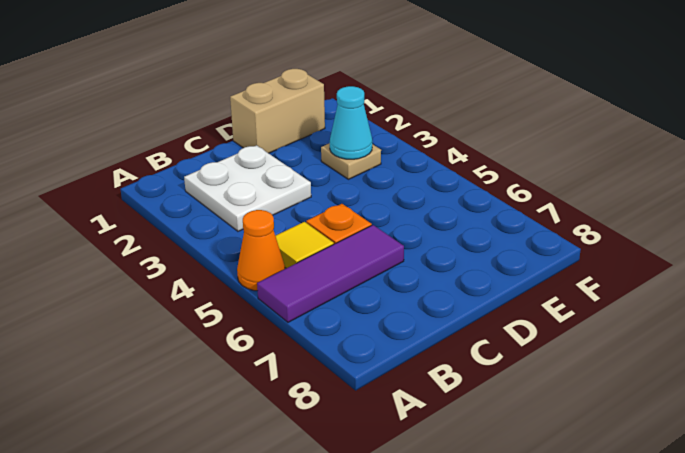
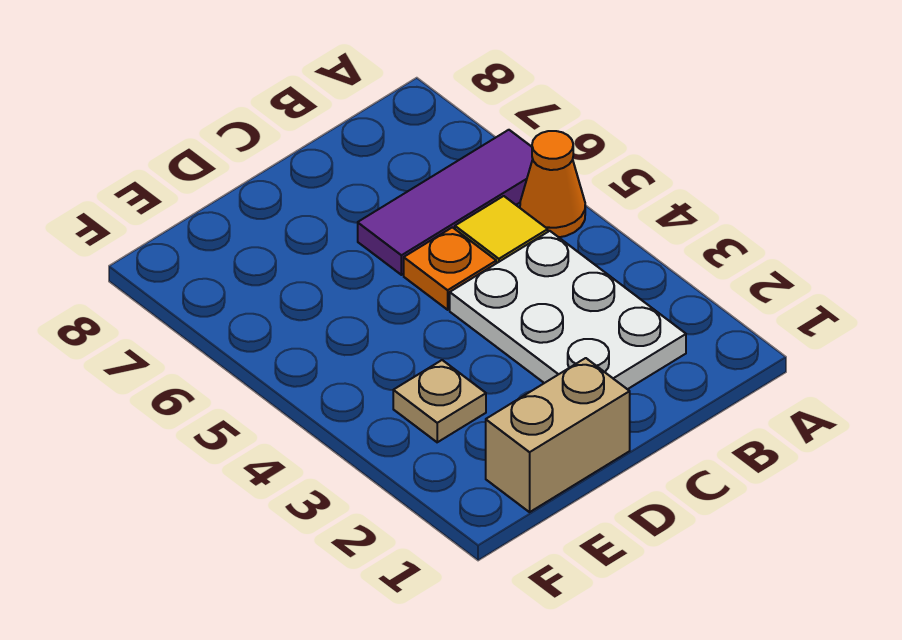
white plate B2:C3 level 1 -> white plate B2:C4 level 1
cyan cone E3 level 2 -> none

